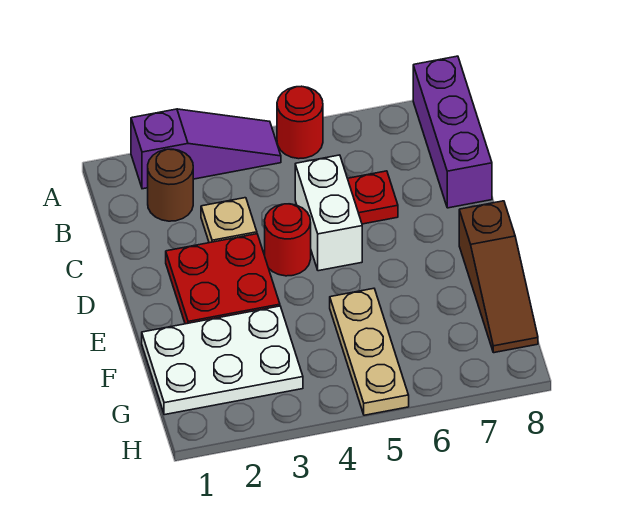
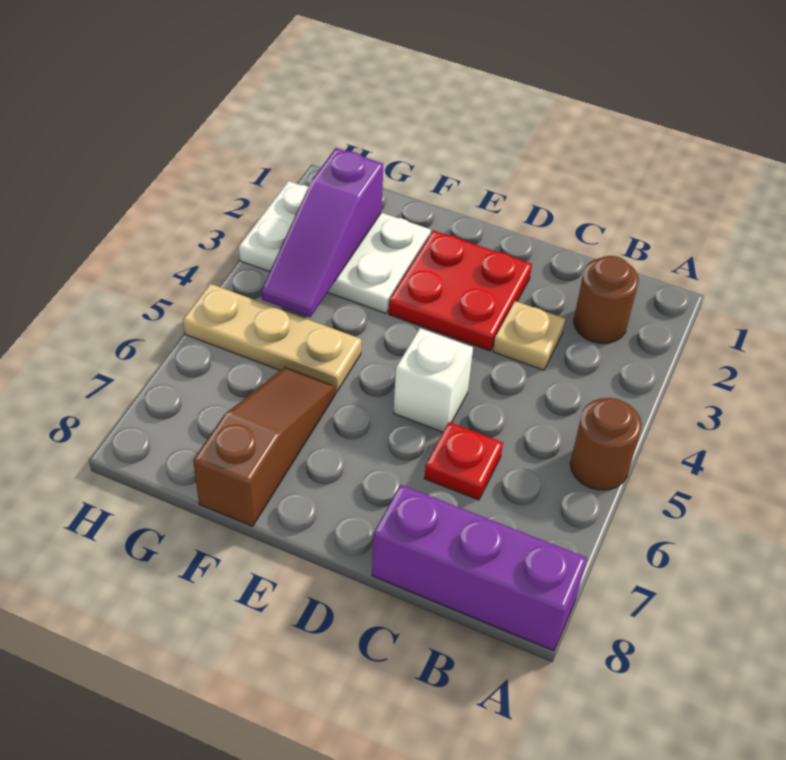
purple slope A2:A4 level 1 top 2 -> purple slope G2:G4 level 2 top 2
red round brick A5 level 1 -> brown round brick A5 level 1
white brick C5:D5 level 1 -> white brick D5 level 1
red round brick D4 level 1 -> none
brown slope E8:G8 level 1 top E -> brown slope F6:F8 level 1 top 8
white plate F1:G3 level 1 -> white plate F2:H3 level 1

